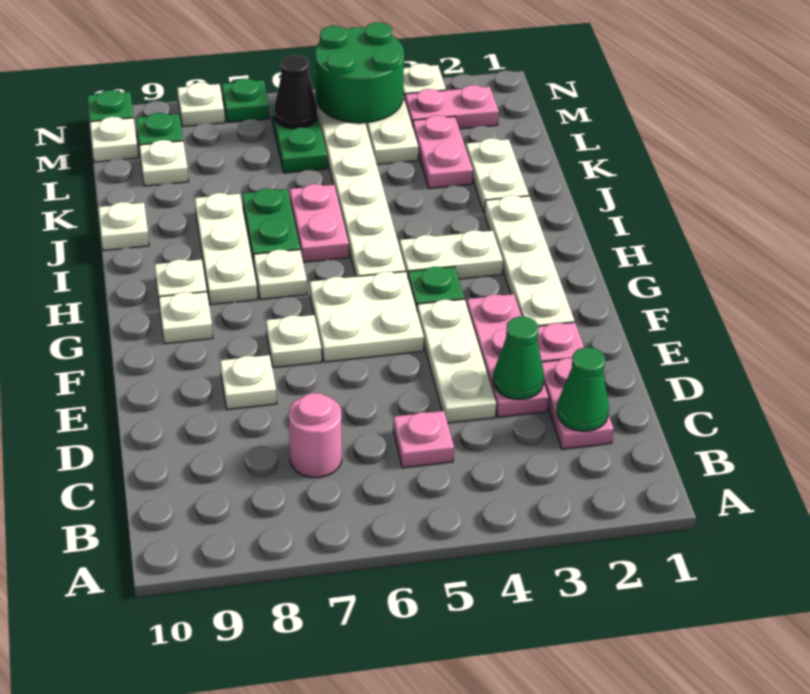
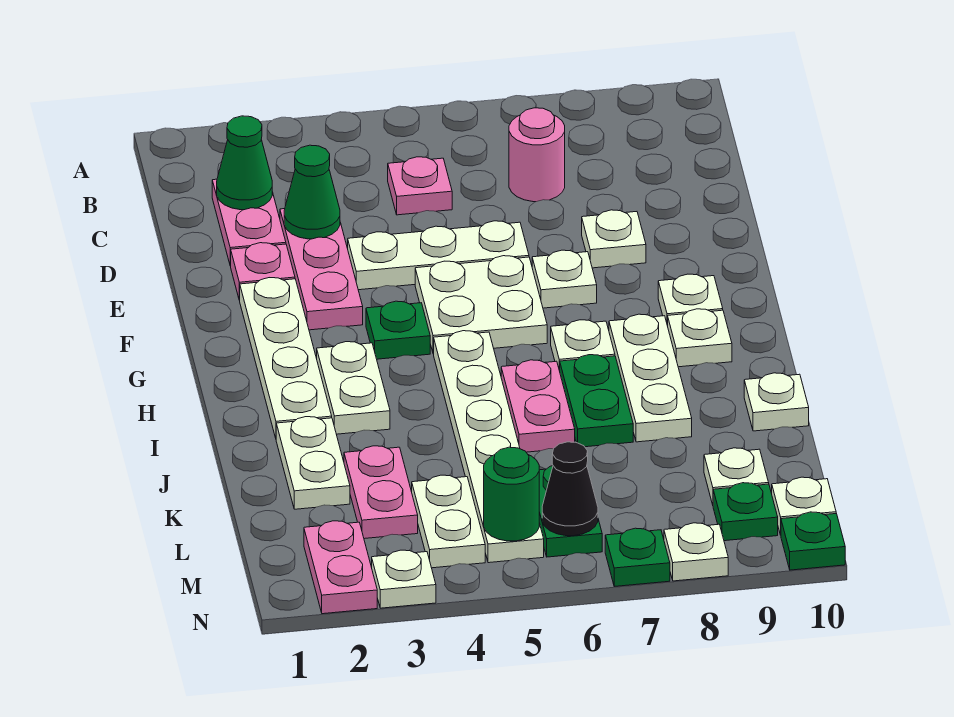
white plate D4:F4 level 1 -> white plate E4:E6 level 1
white plate H3:H4 level 1 -> white plate H3:I3 level 1
pink plate M2:M3 level 1 -> pink plate M2:N2 level 1
green round brick M4:N5 level 2 -> green round brick M5 level 2

